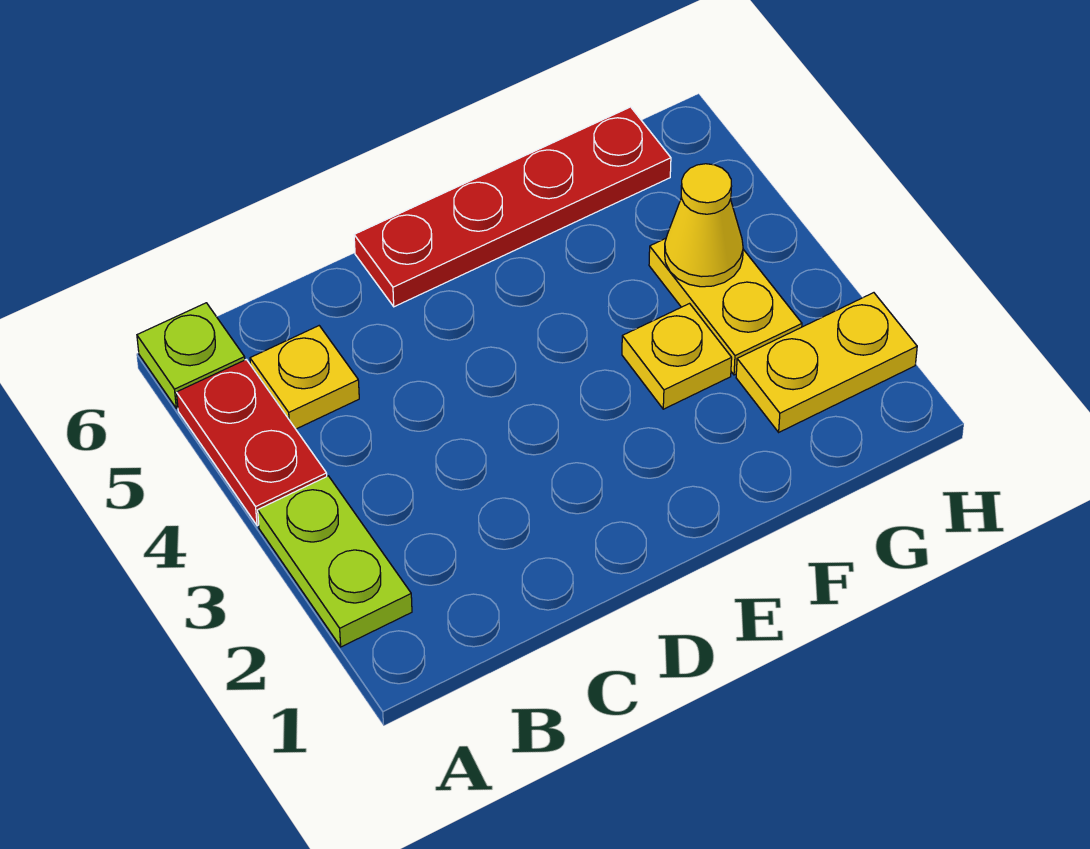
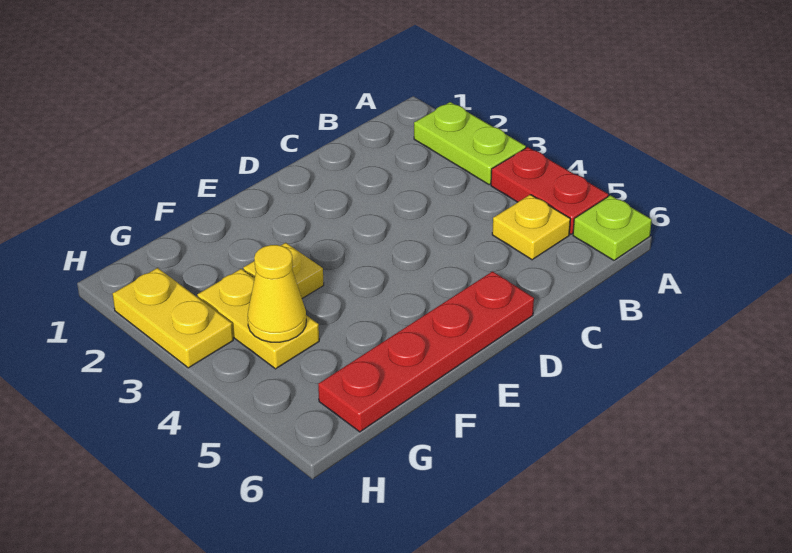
yellow plate G2:H2 level 1 -> yellow plate H2:H3 level 1

